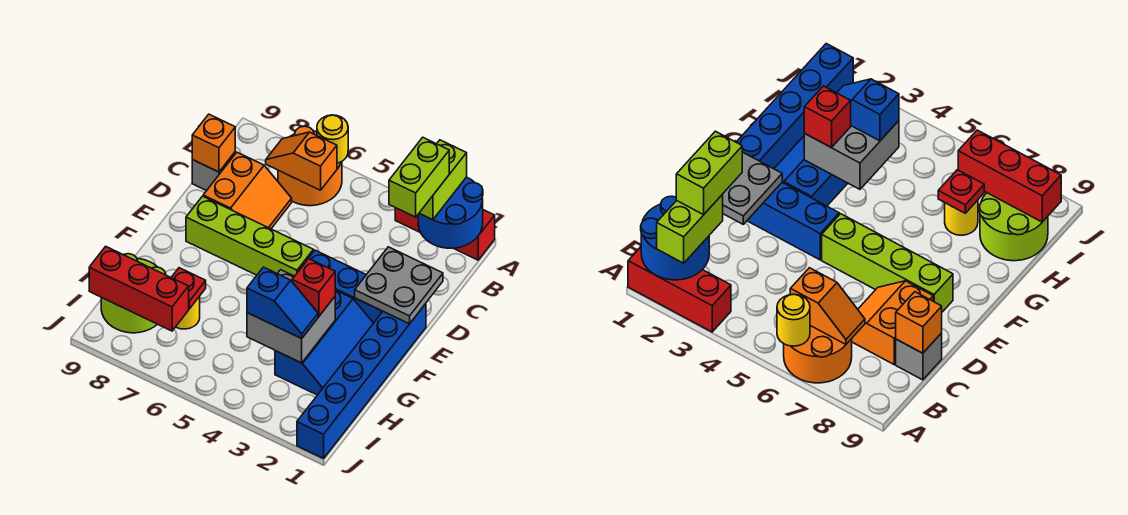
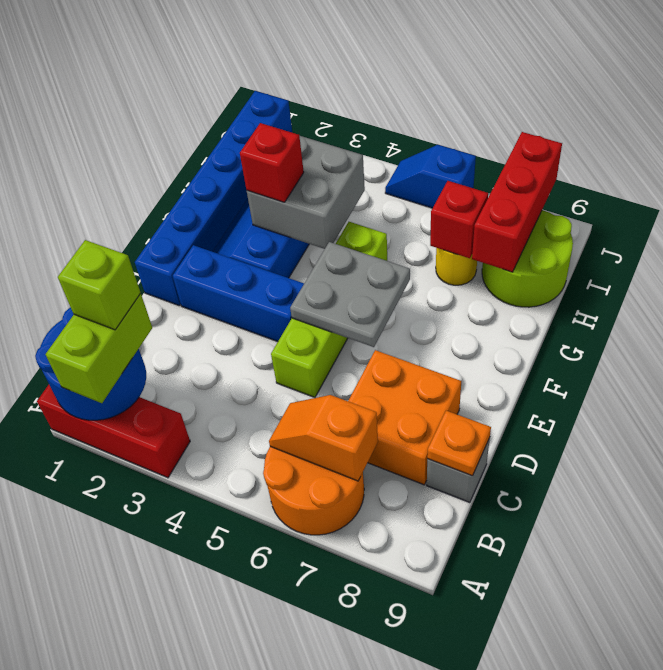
yellow round brick A6 level 2 -> none
lime brick B2:C2 level 4 -> lime brick B2 level 4
orange slope B6:B7 level 2 top 6 -> orange slope B6:B7 level 2 top 7
orange slope C7:D8 level 1 top 8 -> orange brick C7:D8 level 1
orange brick C9 level 2 -> orange plate C9 level 2
grey plate D1:E2 level 2 -> grey plate E5:F6 level 2
lime brick E5:E8 level 1 -> lime brick D5:G5 level 1
blue slope H3:H4 level 3 top 4 -> blue slope J5:J6 level 1 top 6
red plate H7 level 2 -> red brick H7 level 2
red brick I7:I9 level 2 -> red brick H8:J8 level 2

